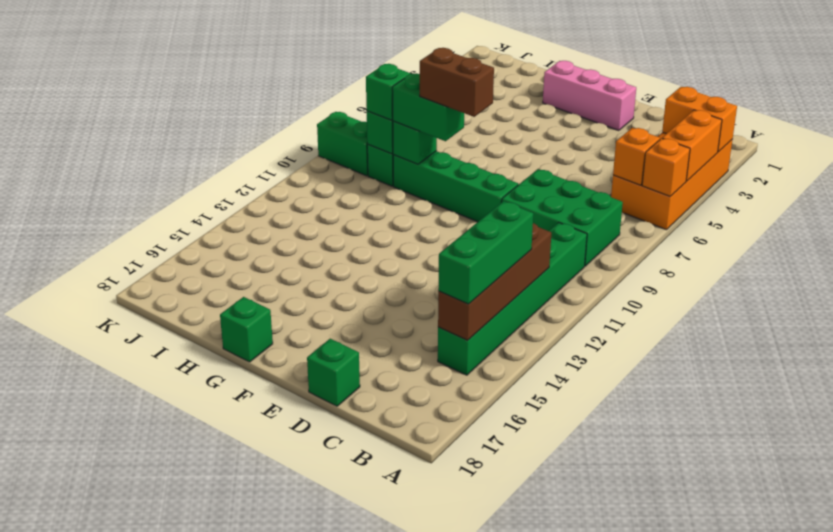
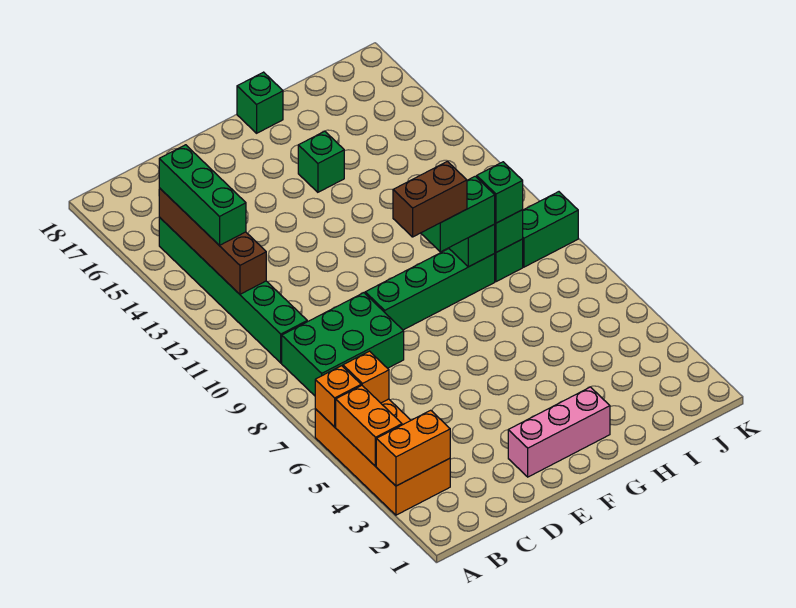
green brick D18 level 1 -> green brick G15 level 1

